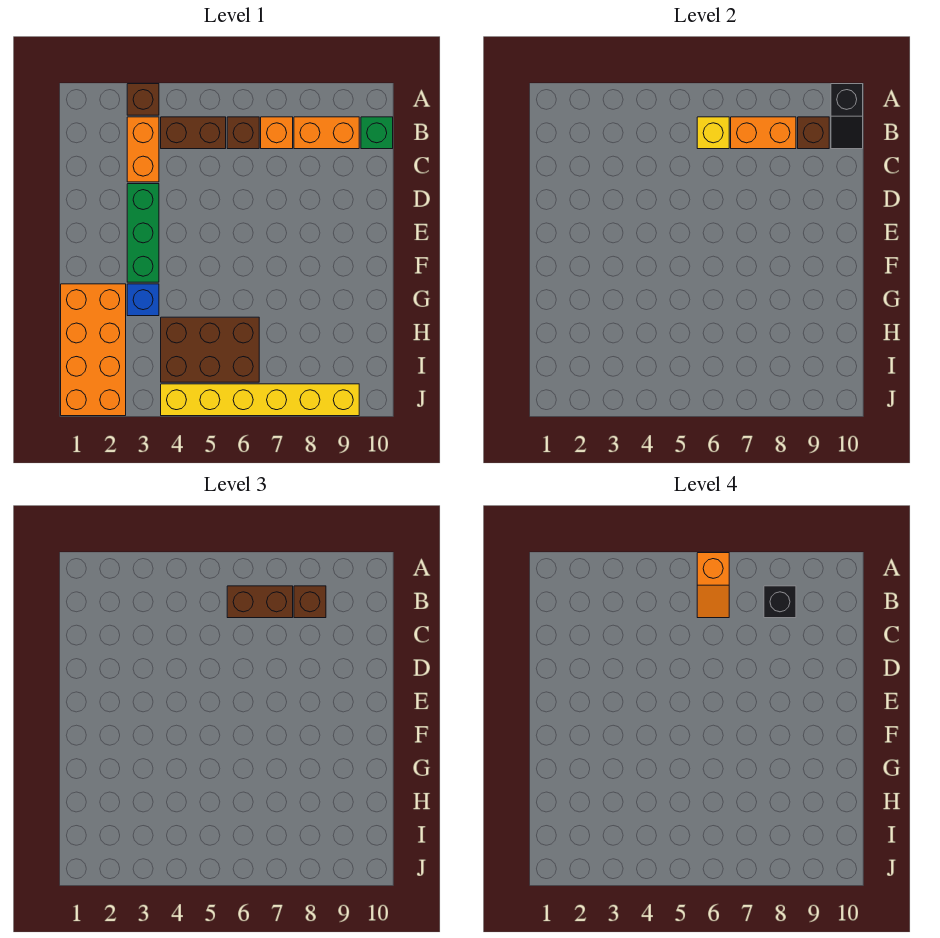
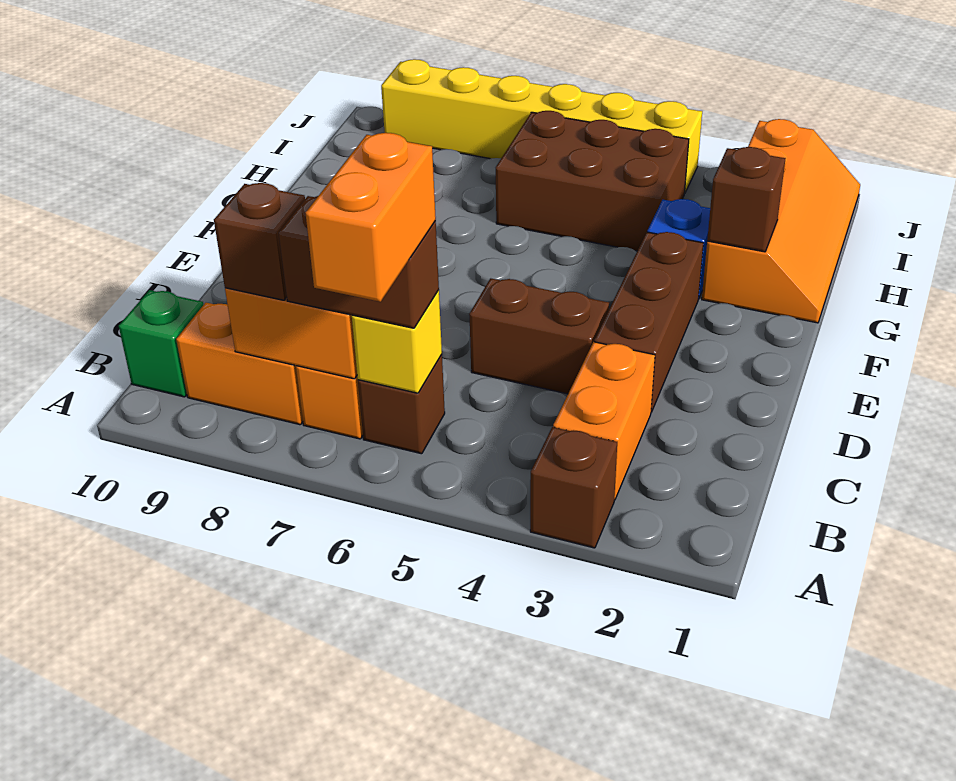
orange slope A6:B6 level 4 top A -> orange brick A6:B6 level 4
black slope A10:B10 level 2 top A -> none
brown brick B4:B5 level 1 -> brown brick D4:D5 level 1
black brick B8 level 4 -> none
brown brick B9 level 2 -> brown brick G2 level 2
green brick D3:F3 level 1 -> brown brick D3:F3 level 1
orange brick G1:J2 level 1 -> orange slope G1:J2 level 1 top 2

